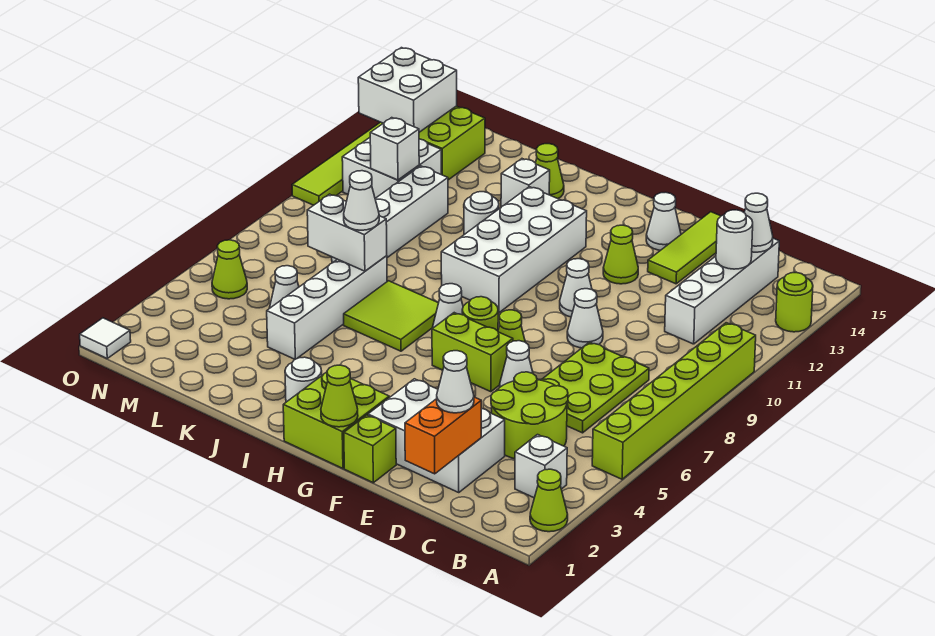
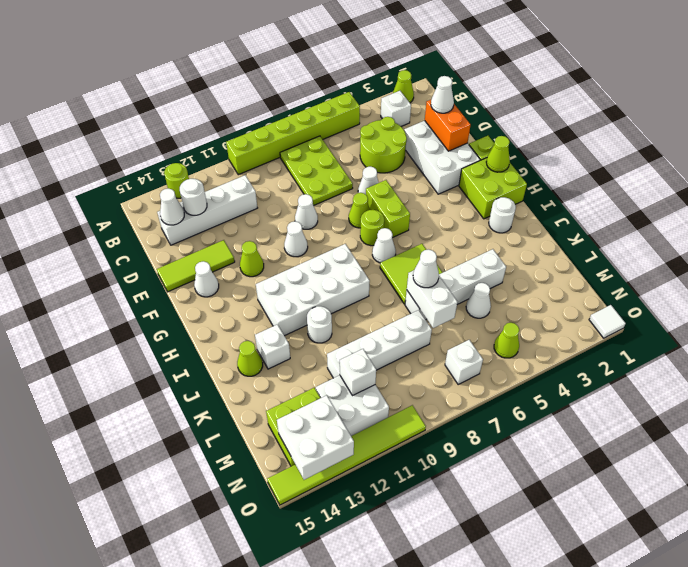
lime plate C6:D8 level 1 -> lime plate B7:D8 level 1
orange brick D1:D2 level 2 -> orange brick D2:E2 level 2
none -> white brick N7 level 1

